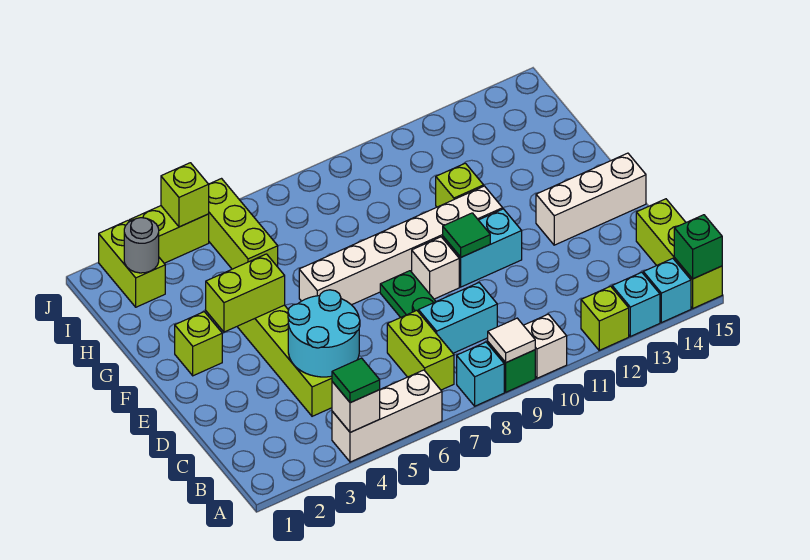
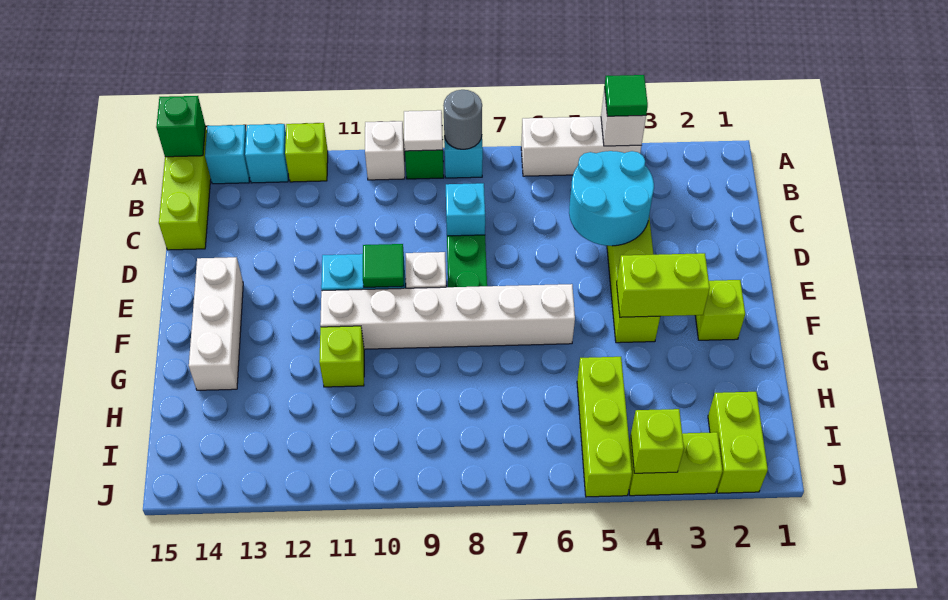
lime brick B7:C7 level 1 -> none
cyan brick C8:C9 level 1 -> cyan brick C8 level 1
white brick E13:E15 level 1 -> white brick E14:G14 level 1
grey round brick I2 level 2 -> grey round brick A8 level 2

